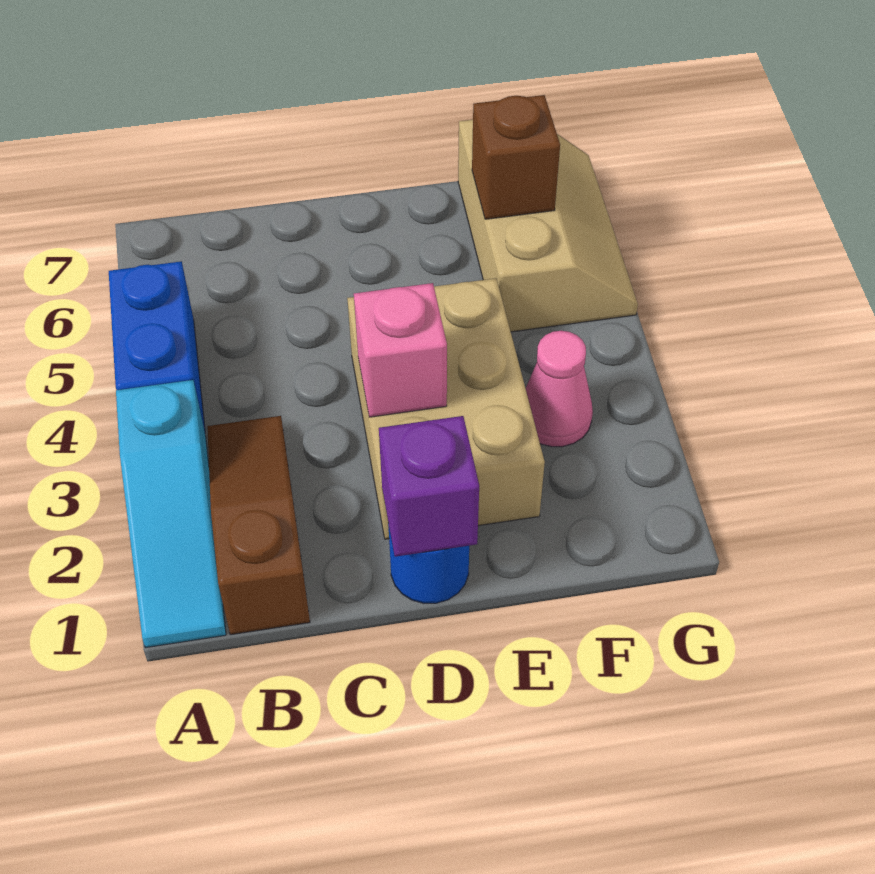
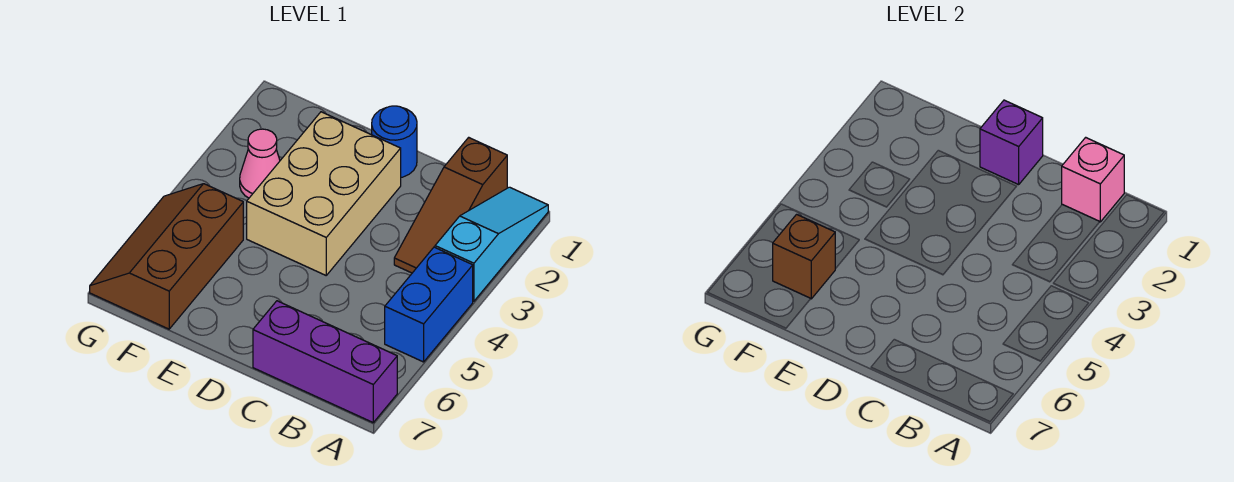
none -> purple brick A7:C7 level 1
pink brick D3 level 2 -> pink brick B1 level 2
tan slope F5:G7 level 1 top F -> brown slope F5:G7 level 1 top F

